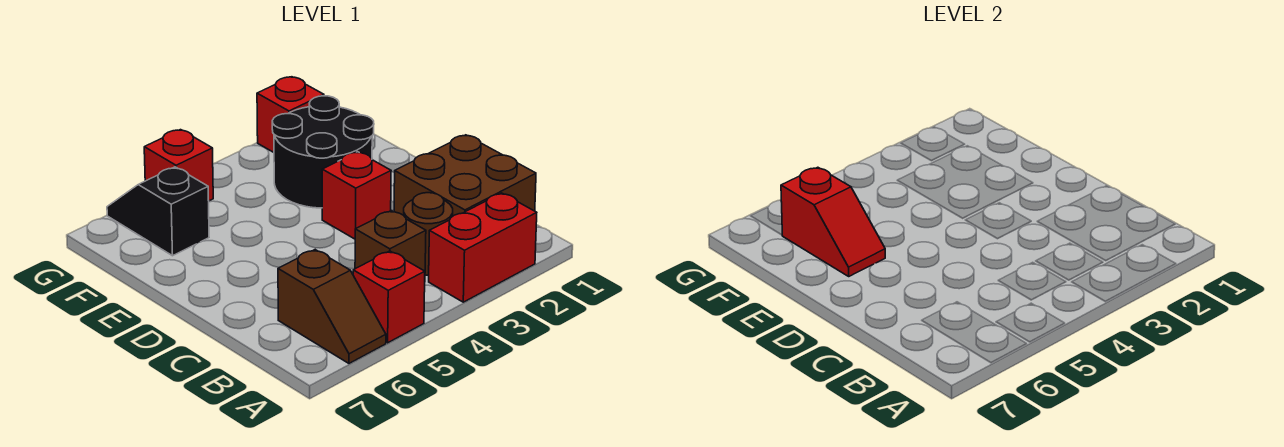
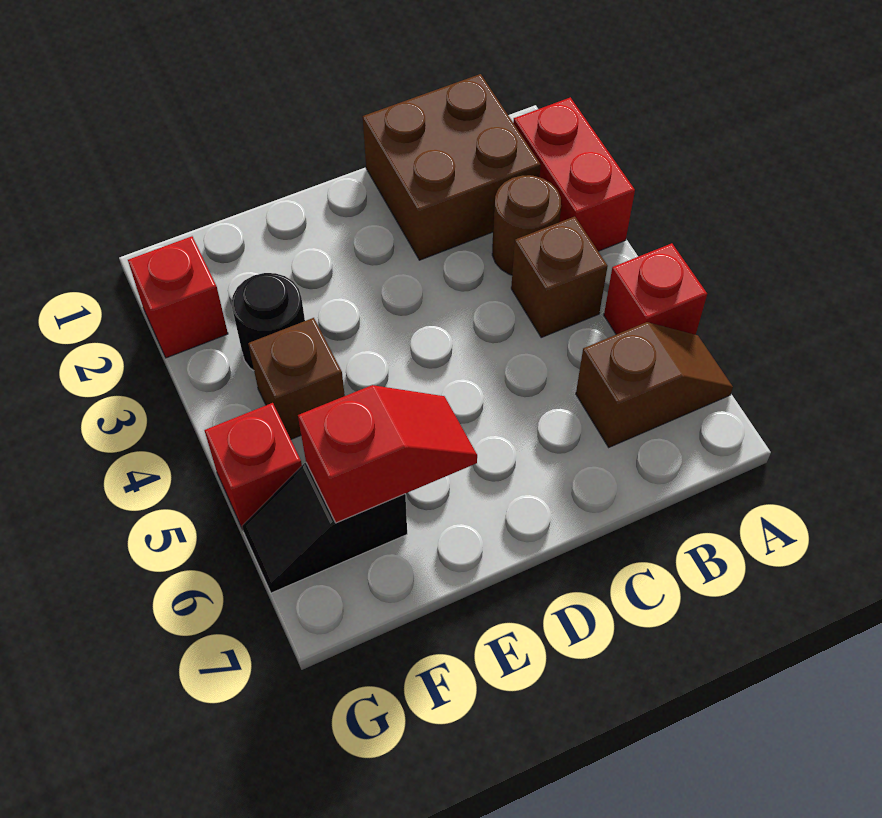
red brick D3 level 1 -> none
black round brick E2:F3 level 1 -> black round brick F3 level 1
none -> brown brick F4 level 1

